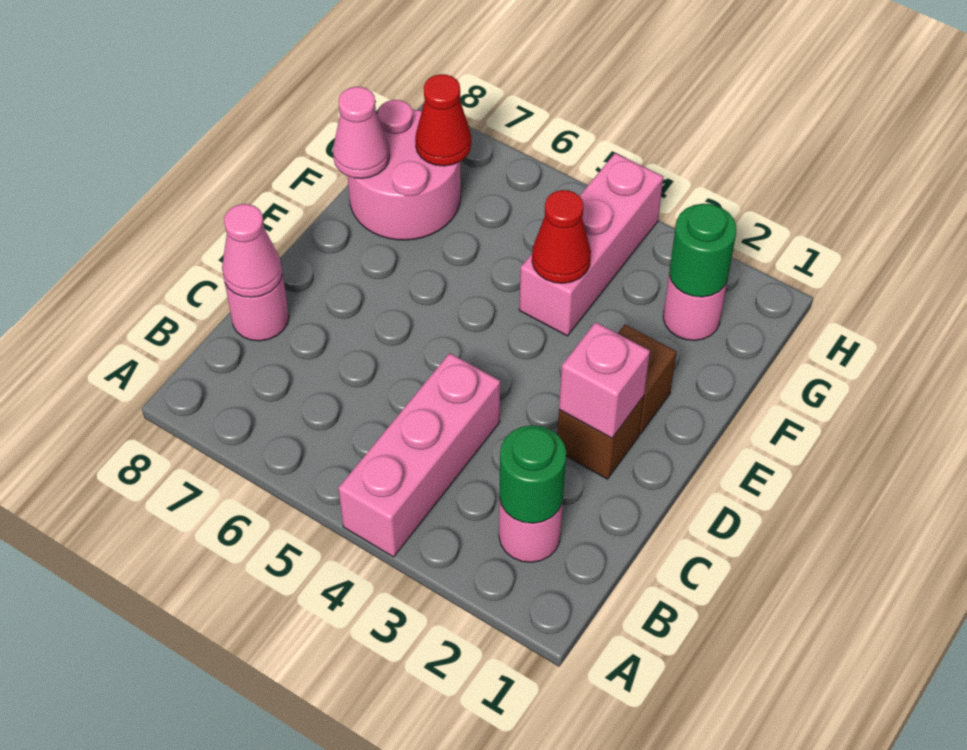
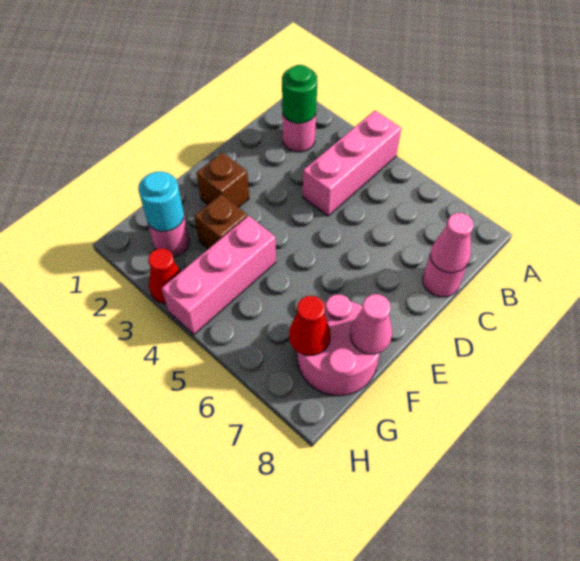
brown brick D2 level 1 -> brown brick F3 level 1
pink brick D2 level 2 -> none
red cone F4 level 2 -> red cone H3 level 1
green round brick G2 level 2 -> cyan round brick G2 level 2

